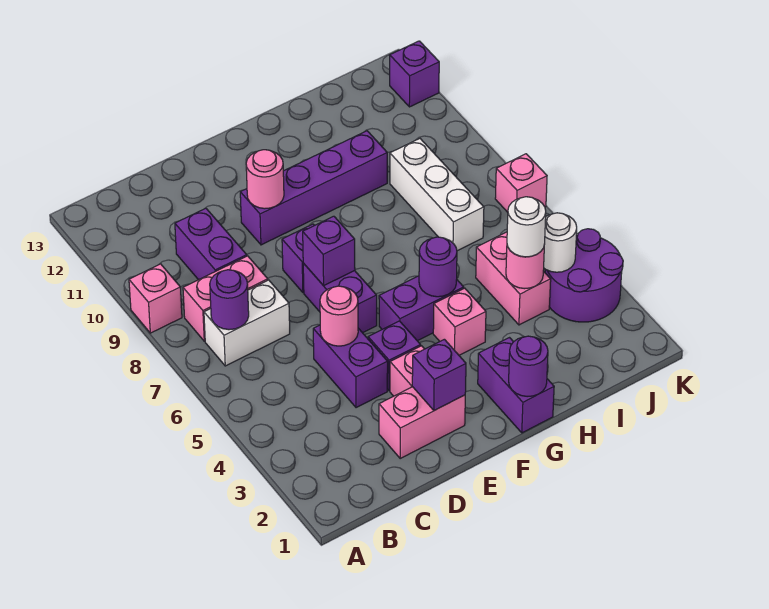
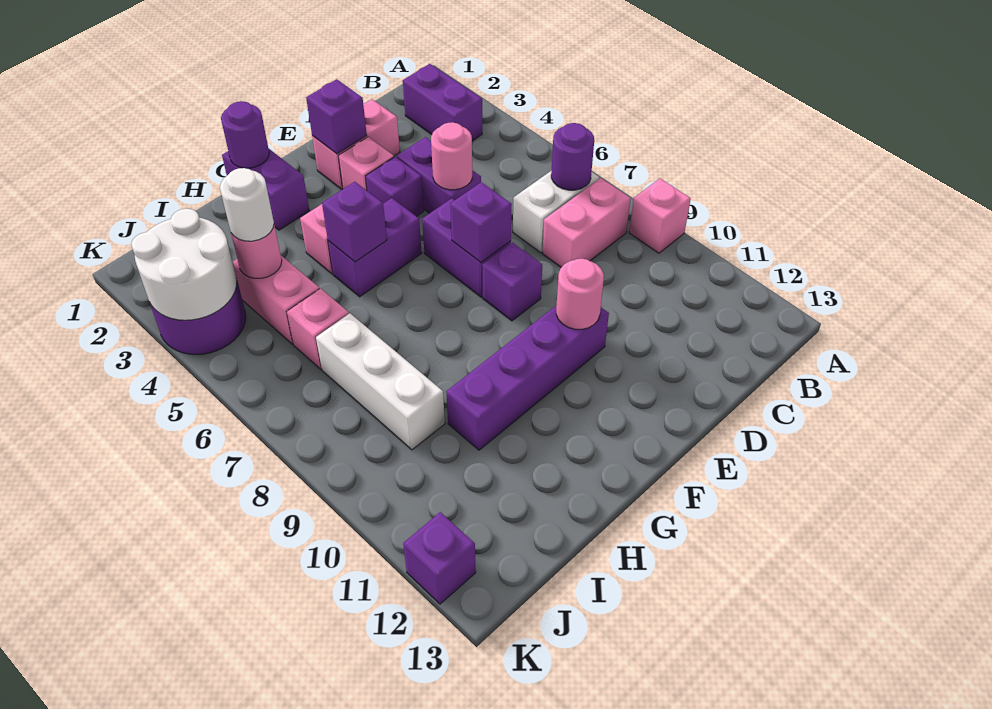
purple brick C9:C10 level 1 -> purple brick B2:B3 level 1
purple round brick G5 level 2 -> purple brick G5 level 2
white round brick J4 level 2 -> white round brick J3:K4 level 2
pink brick K7 level 1 -> pink brick I6 level 1

